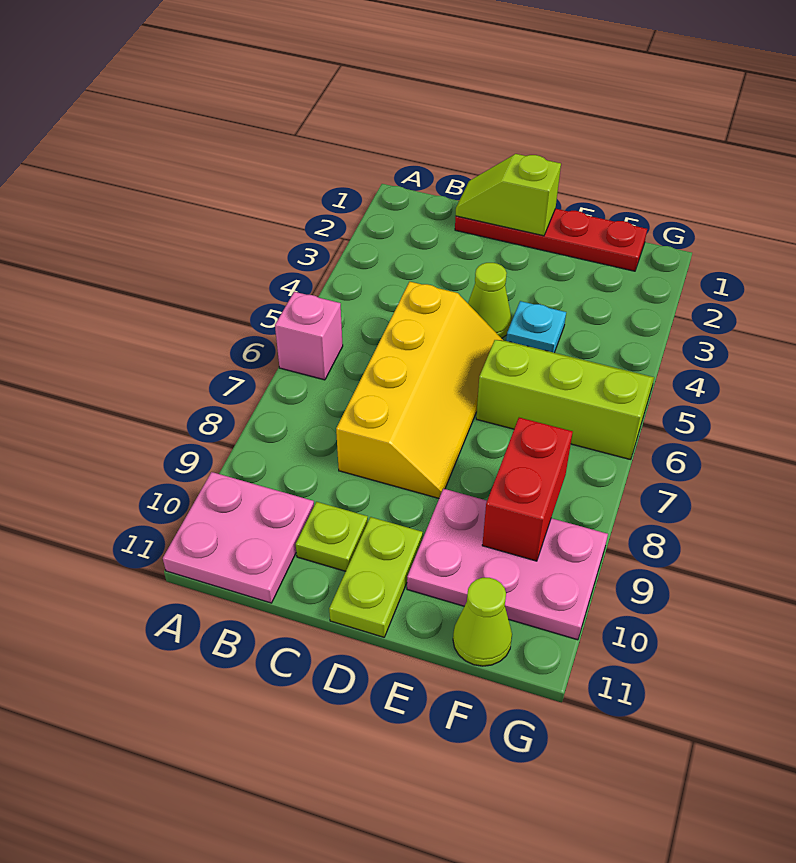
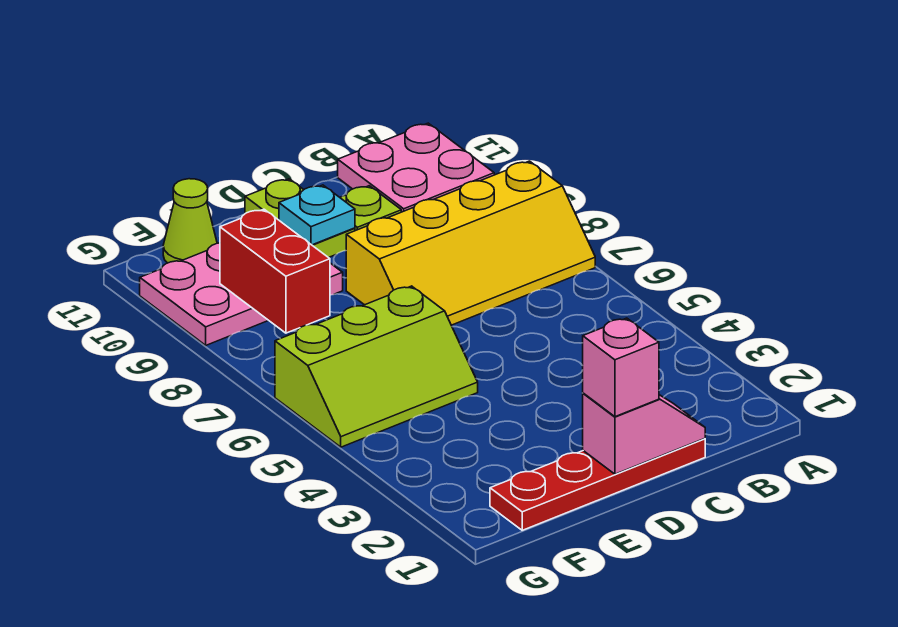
pink brick A6 level 1 -> pink brick D1 level 3
lime slope C1:D1 level 2 top D -> pink slope C1:D1 level 2 top D
yellow slope C5:D8 level 1 top C -> yellow slope A7:D8 level 1 top 8
lime cone D4 level 1 -> none
cyan plate E4 level 1 -> cyan plate D10 level 2

